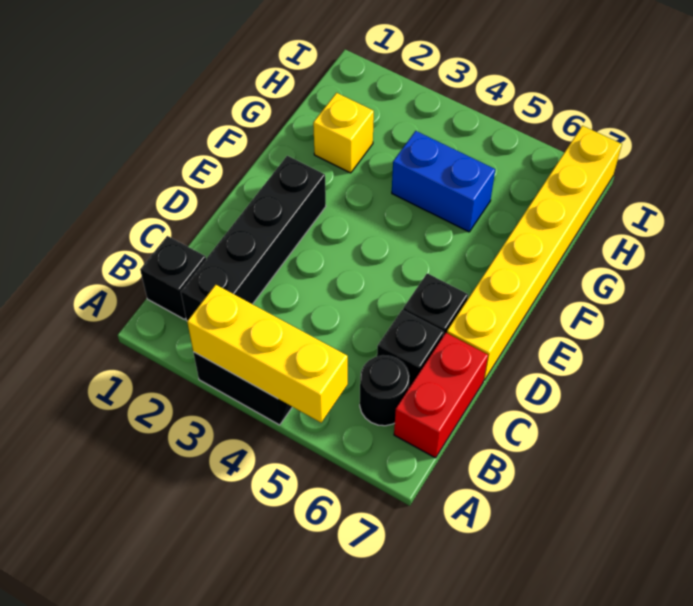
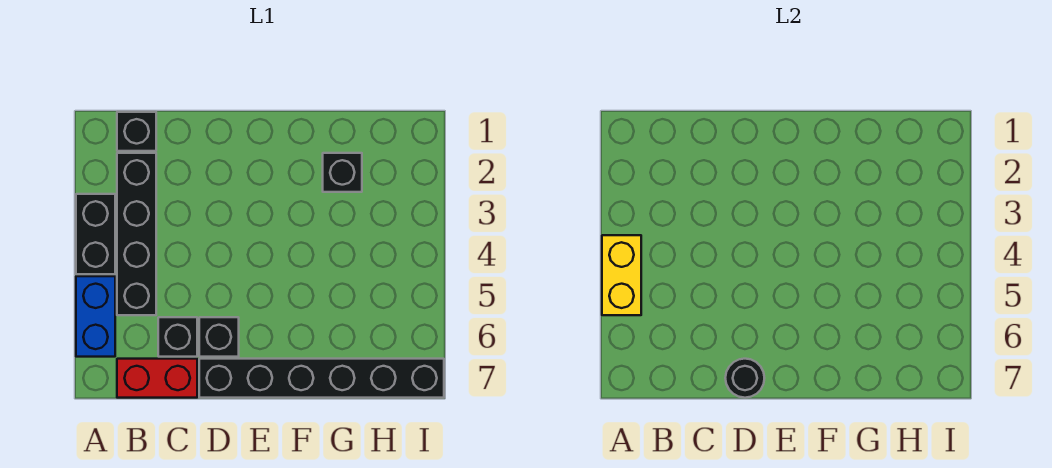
yellow brick A3:A5 level 2 -> yellow brick A4:A5 level 2
black brick B2:E2 level 1 -> black brick B2:B5 level 1
black round brick B6 level 1 -> black round brick D7 level 2
yellow brick D7:I7 level 1 -> black brick D7:I7 level 1
yellow brick G2 level 1 -> black brick G2 level 1
blue brick G4:G5 level 1 -> blue brick A5:A6 level 1

